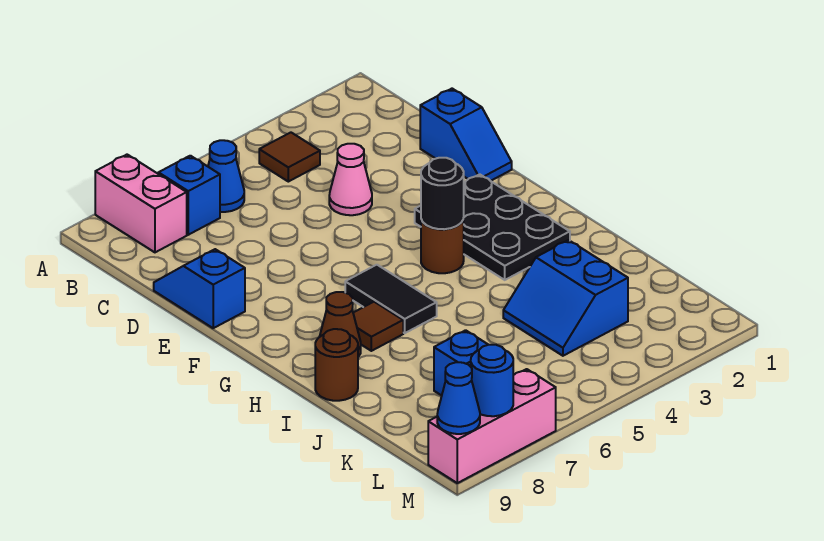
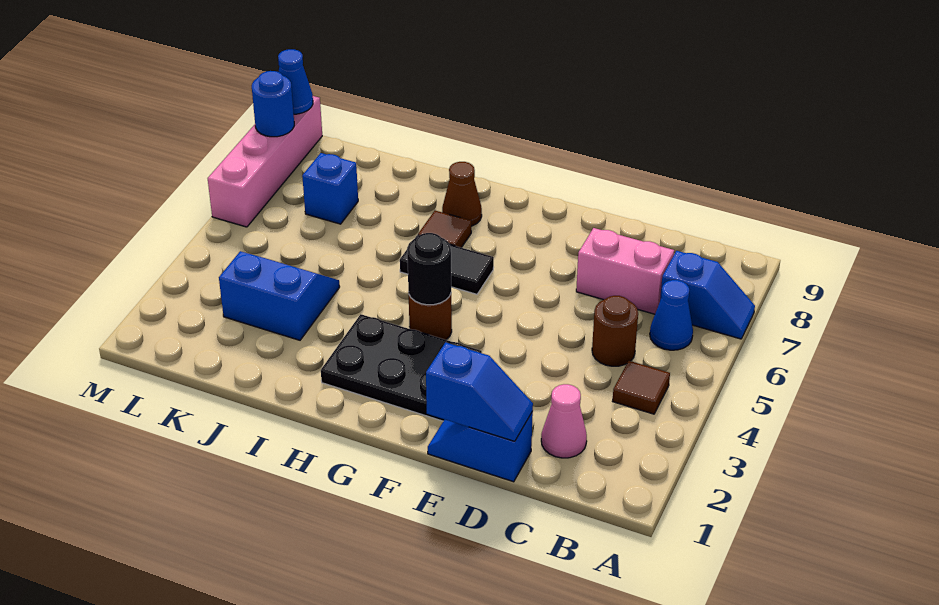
pink brick A8:B8 level 1 -> pink brick C7:D7 level 1
pink cone D4 level 1 -> pink cone C2 level 1
blue slope D9:E9 level 1 top E -> blue slope D1:E1 level 2 top E
brown round brick I9 level 1 -> brown round brick C5 level 1
pink brick M7:M9 level 1 -> pink brick M6:M9 level 1

